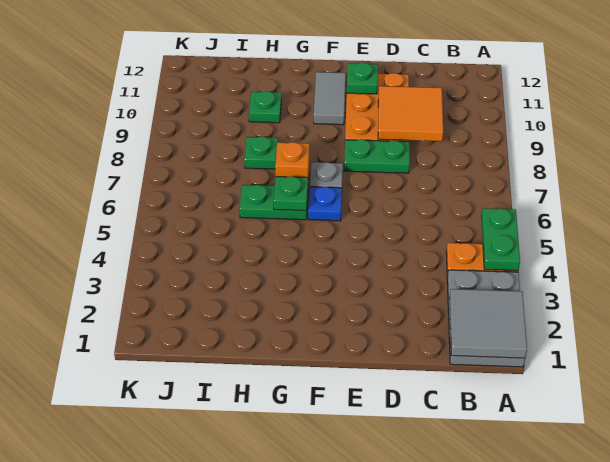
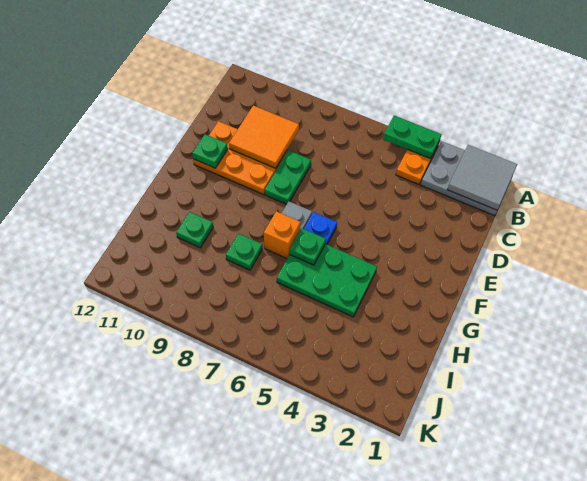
grey tile F10:F11 level 1 -> none
green plate G6:H6 level 1 -> green plate G4:H6 level 1

